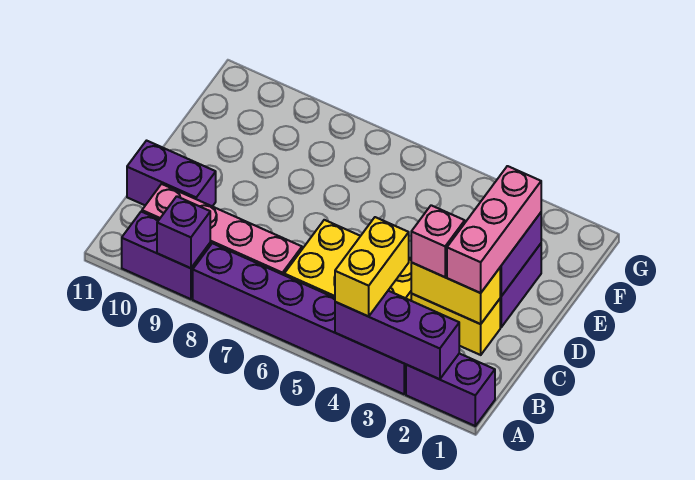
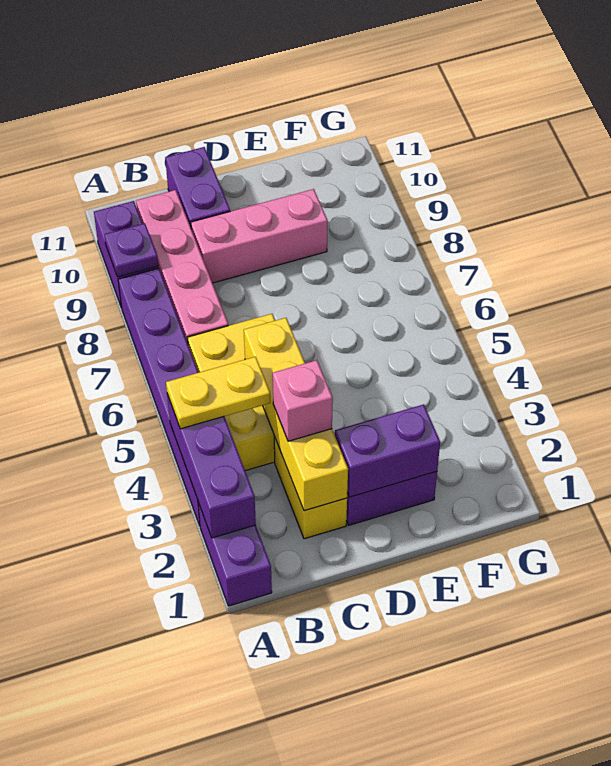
yellow brick A4:B4 level 3 -> yellow plate A4:B4 level 3
purple brick A9 level 2 -> purple plate A9 level 2
yellow brick C2:C3 level 2 -> yellow brick C2:C5 level 2
pink brick C2:E2 level 3 -> pink brick C9:E9 level 1

